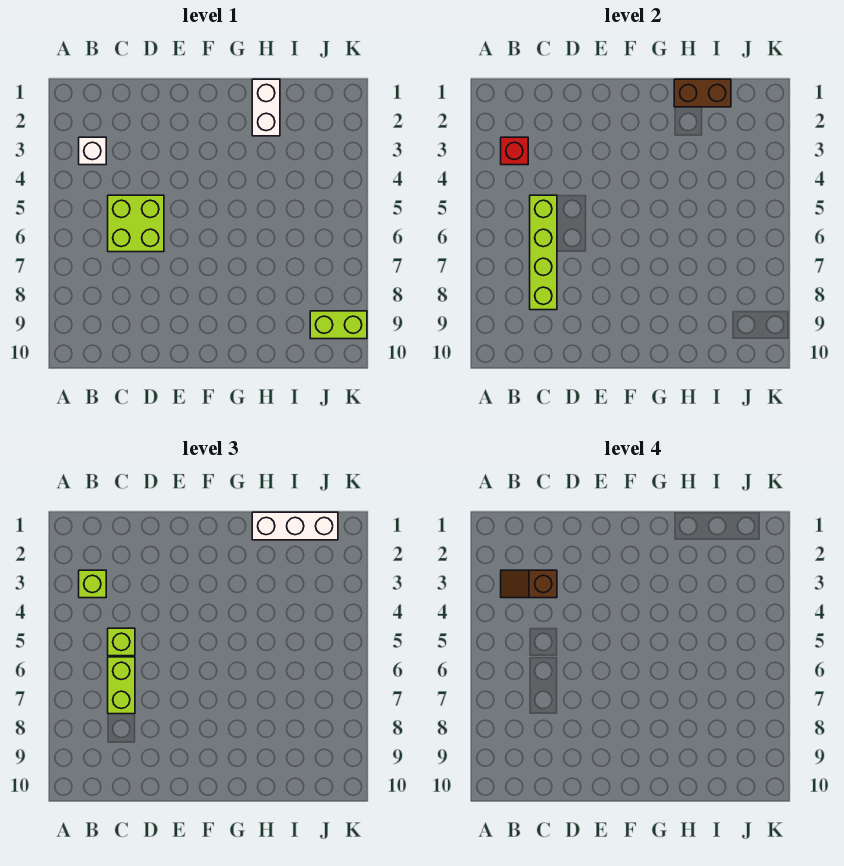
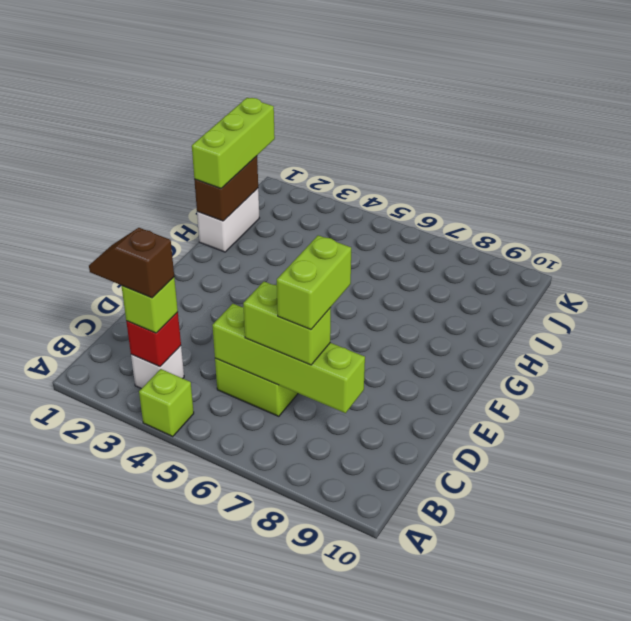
brown slope B3:C3 level 4 top C -> brown slope B2:B3 level 4 top 3
lime brick C5 level 3 -> lime brick A4 level 1
white brick H1:H2 level 1 -> white brick H1:I1 level 1
white brick H1:J1 level 3 -> lime brick H1:J1 level 3
lime brick J9:K9 level 1 -> lime brick C7:D7 level 4

